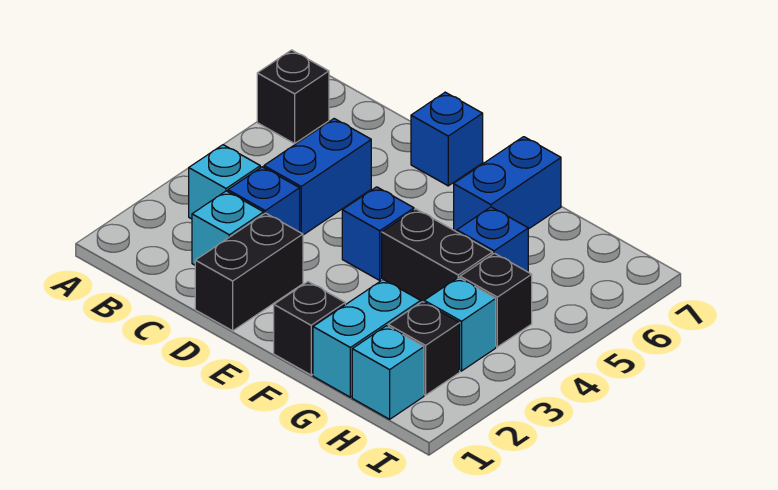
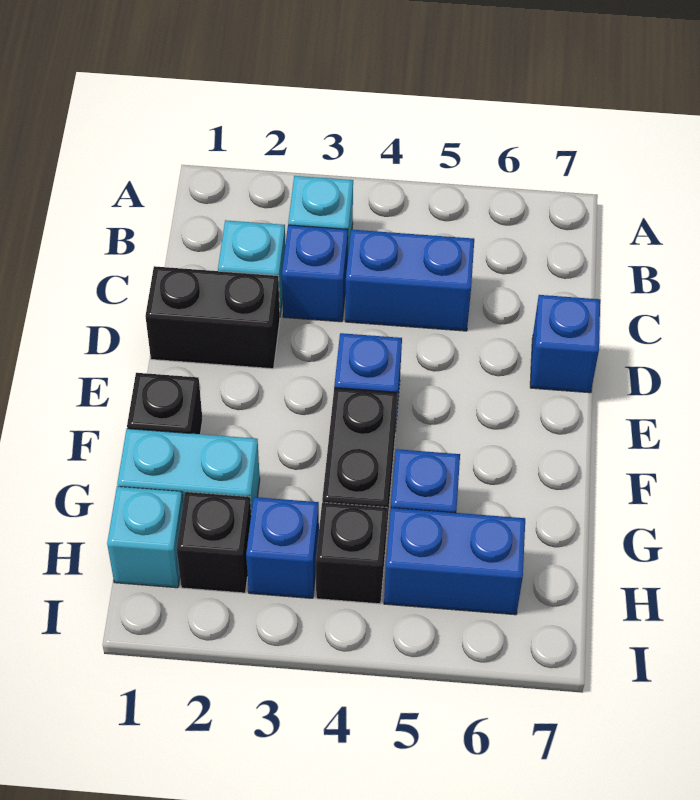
black brick A6 level 1 -> none
blue brick F6:F7 level 1 -> blue brick H5:H6 level 1
cyan brick H3 level 1 -> blue brick H3 level 1

